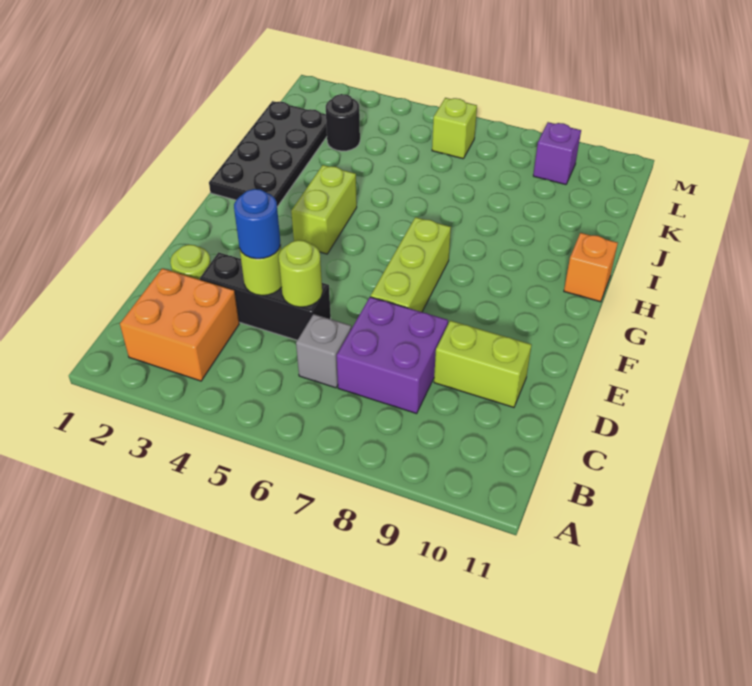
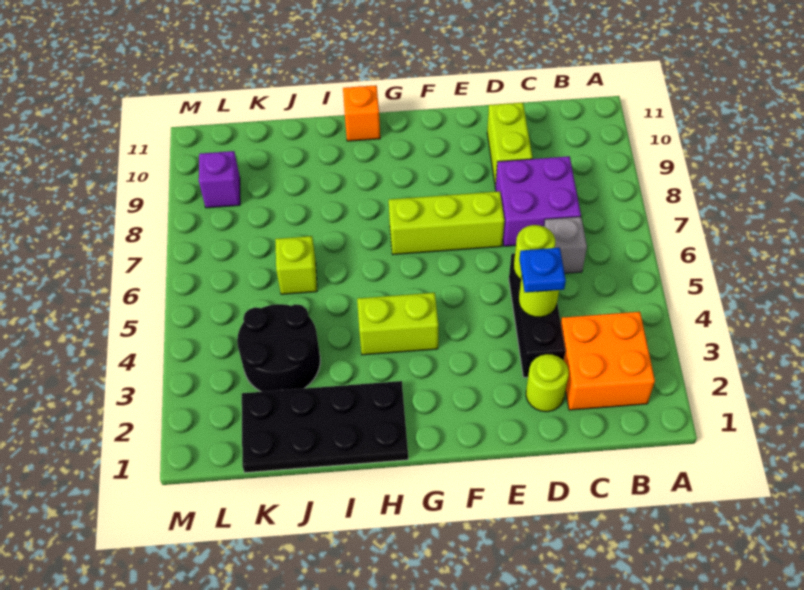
blue round brick D4 level 3 -> blue plate D4 level 3
black round brick K3 level 1 -> black round brick J3:K4 level 1
lime brick L6 level 1 -> lime brick J6 level 1

